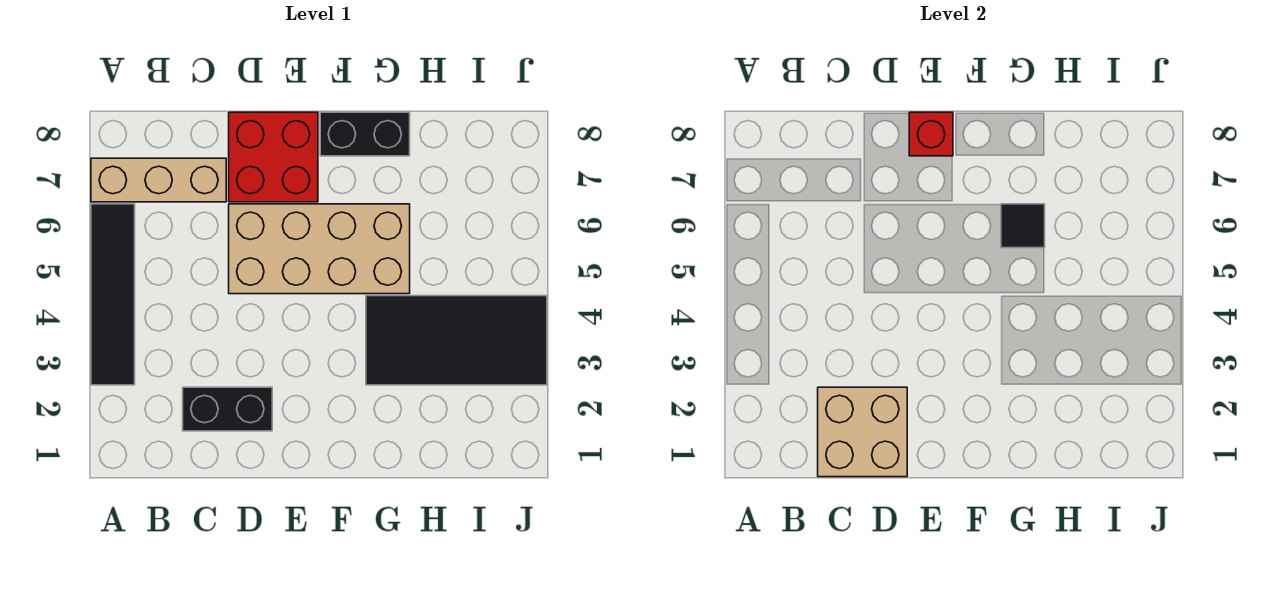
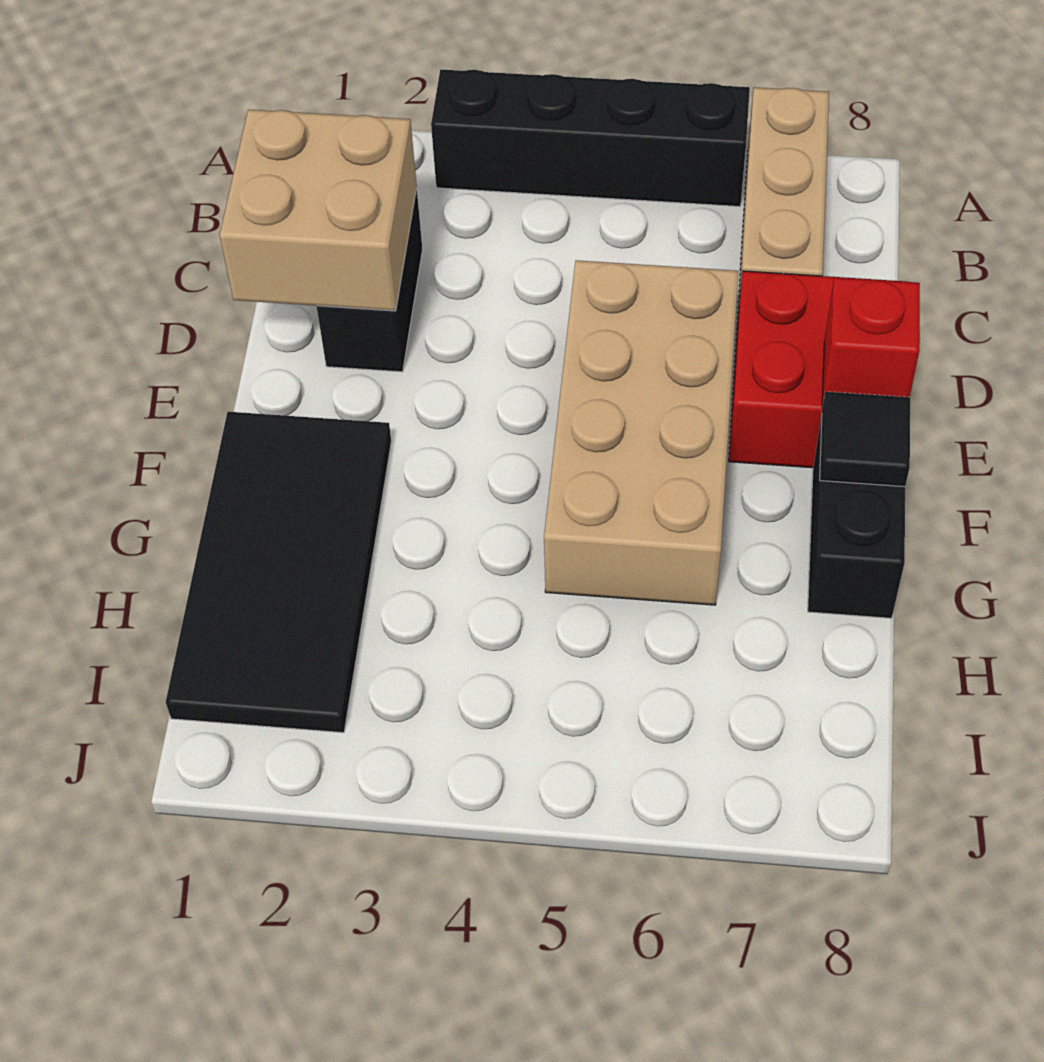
black tile A3:A6 level 1 -> black brick A3:A6 level 1
black tile G3:J4 level 1 -> black tile F1:I2 level 1
black tile G6 level 2 -> black tile F8 level 2

